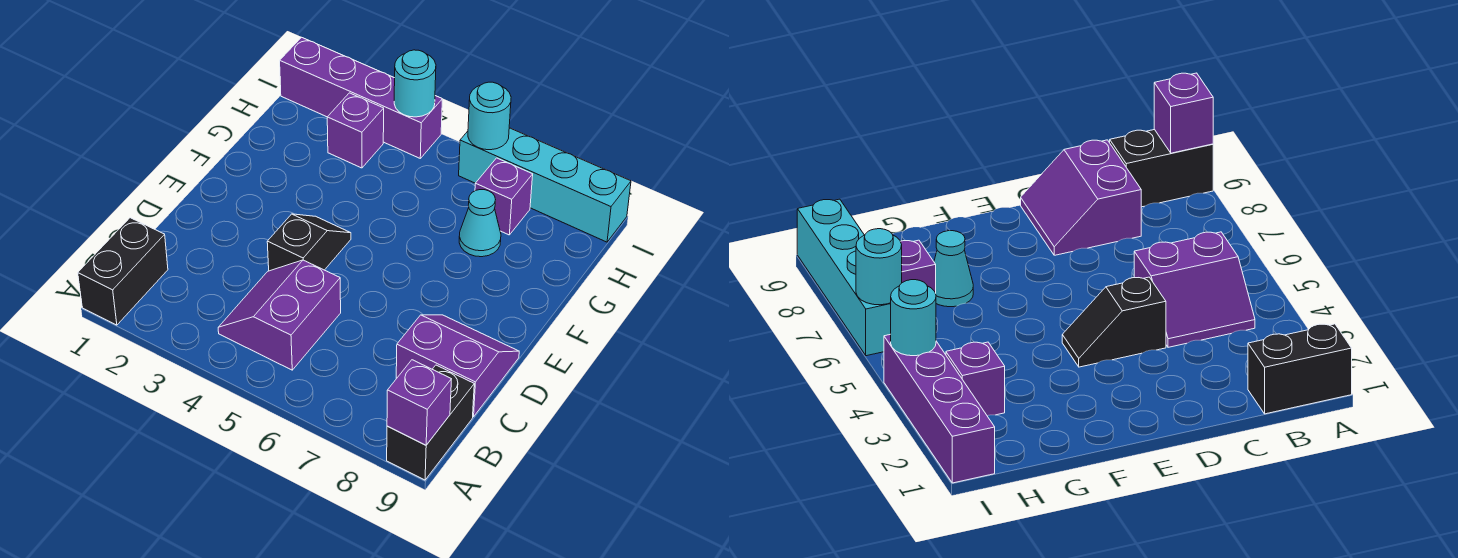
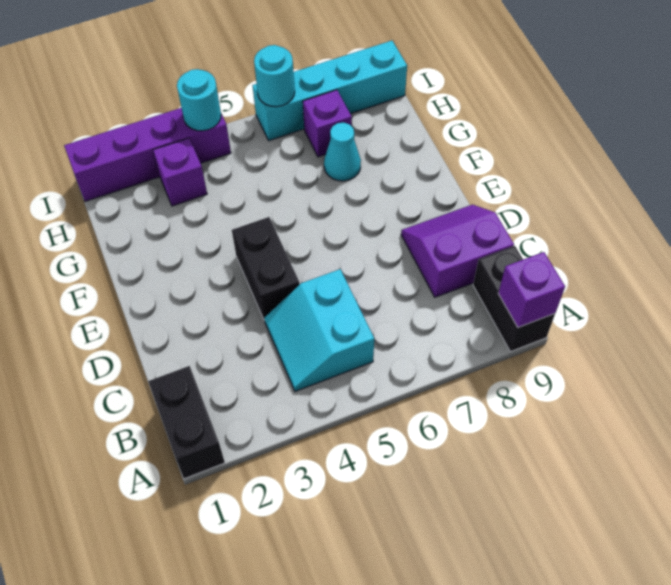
purple slope B4:C5 level 1 top 5 -> cyan slope B4:C5 level 1 top 5
black slope D4:E4 level 1 top D -> black brick D4:E4 level 1

